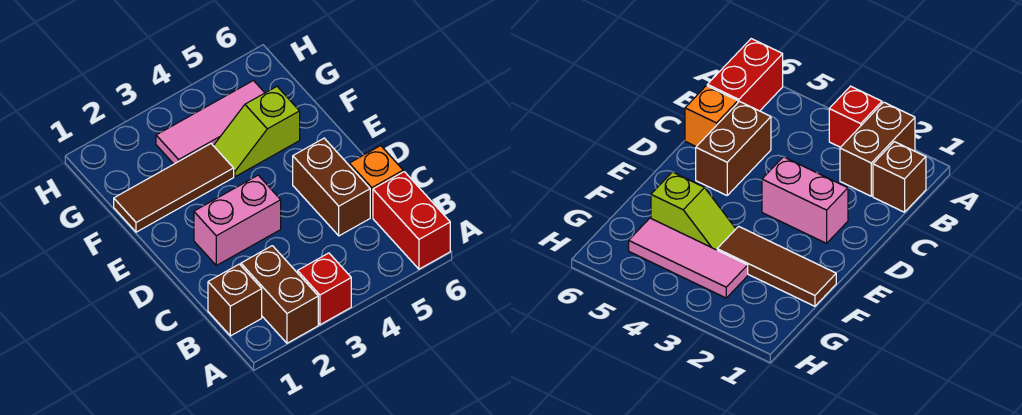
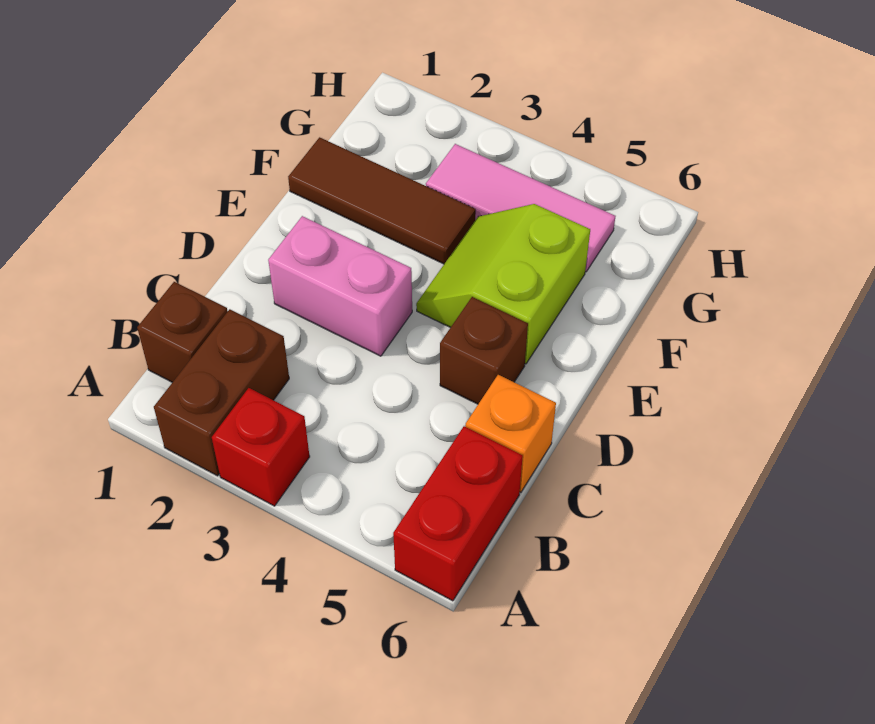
brown brick C5:D5 level 1 -> brown brick D5 level 1
lime slope F4:F5 level 1 top 5 -> lime slope E4:F5 level 1 top 5

